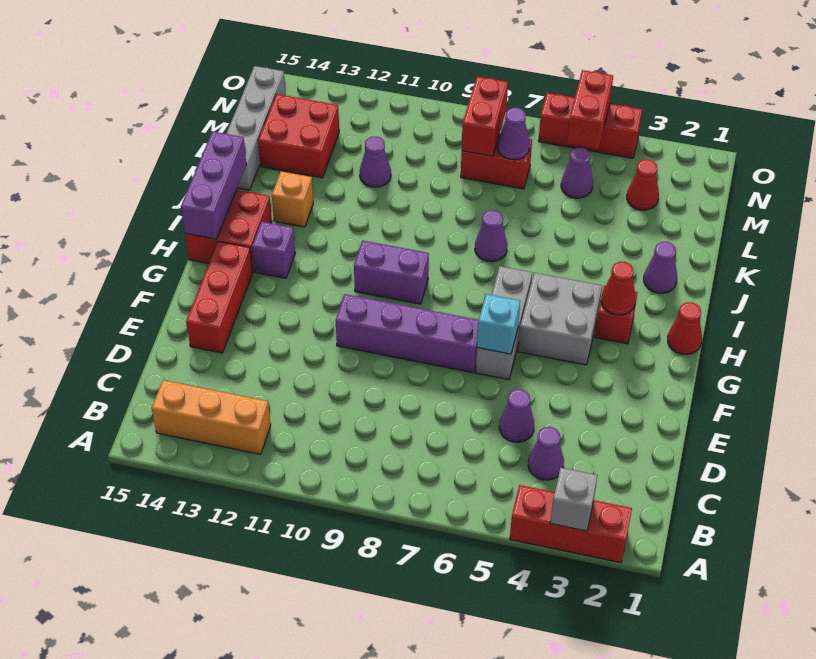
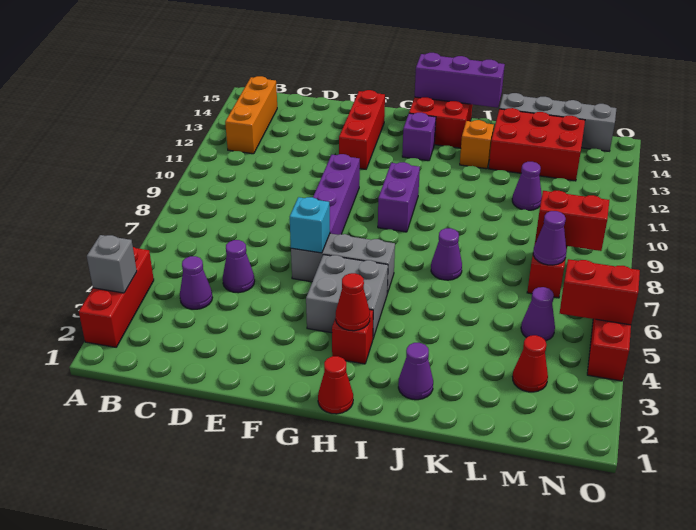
red brick E14:G14 level 1 -> red brick F12:F14 level 1
red brick L13:M14 level 1 -> red brick K13:M14 level 1

